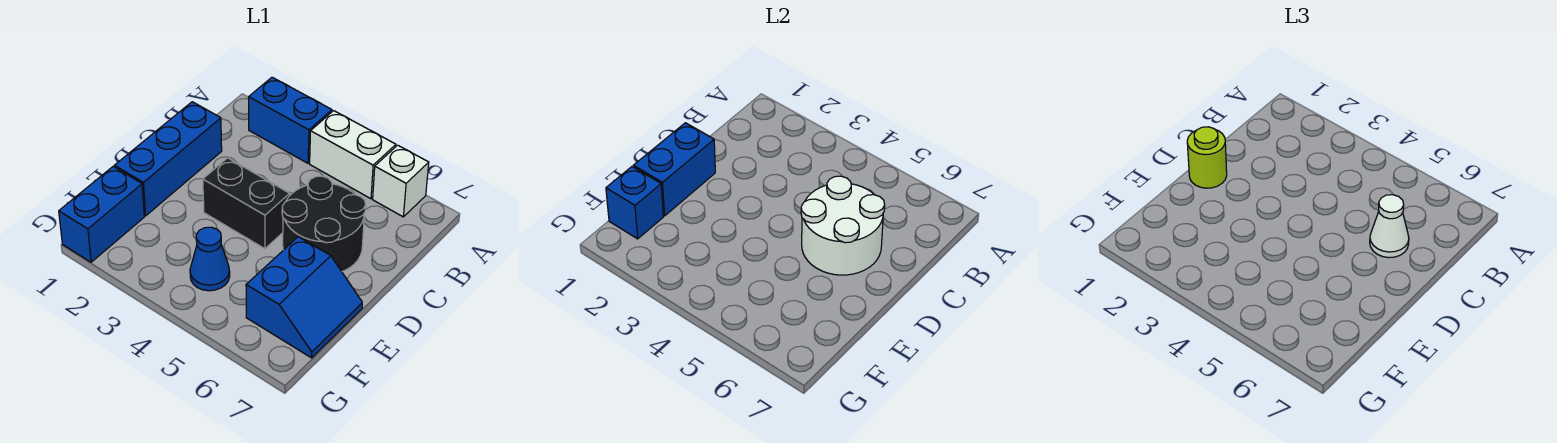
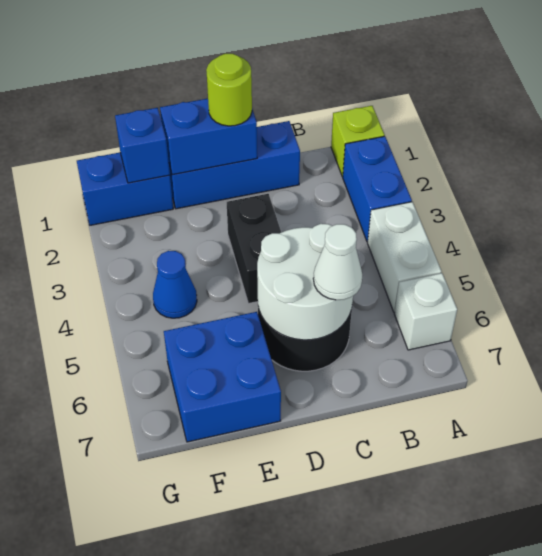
none -> lime brick A1 level 1
blue slope E6:F7 level 1 top 6 -> blue brick E6:F7 level 1

